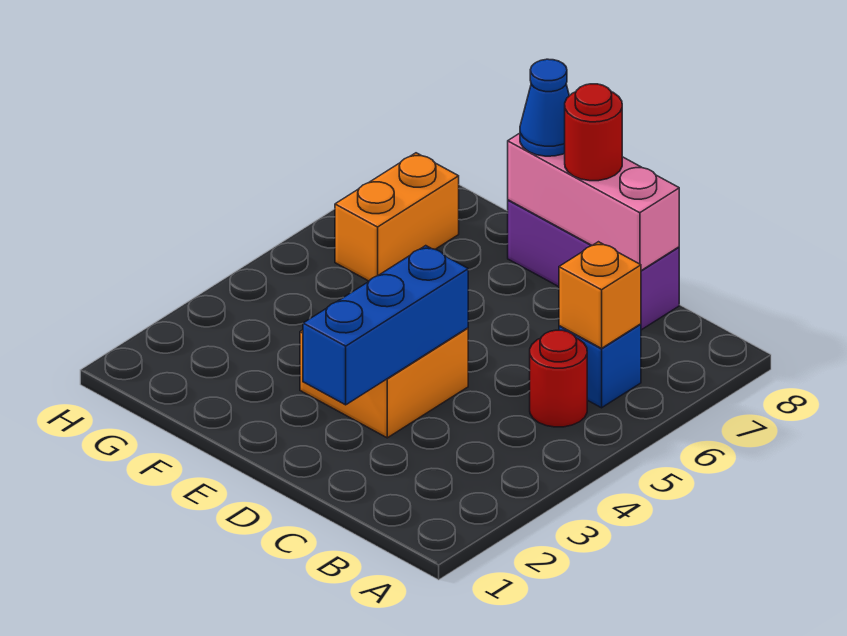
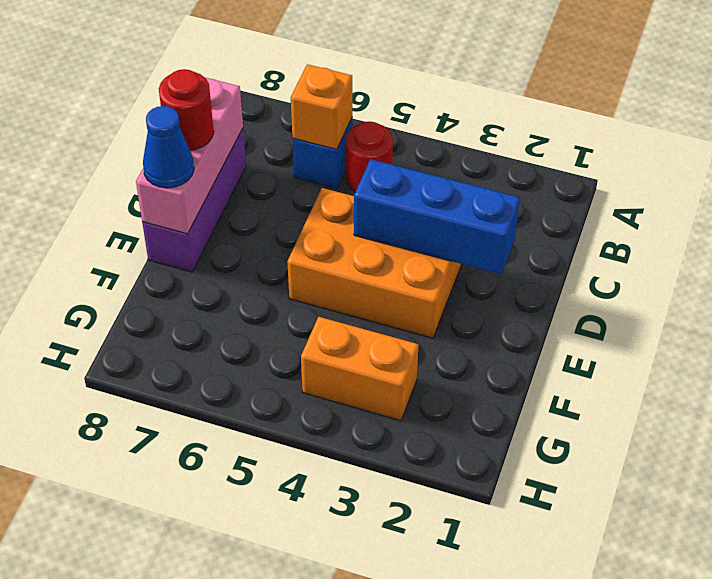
orange brick D3:E4 level 1 -> orange brick D3:E5 level 1
orange brick G6:G7 level 1 -> orange brick G3:G4 level 1

